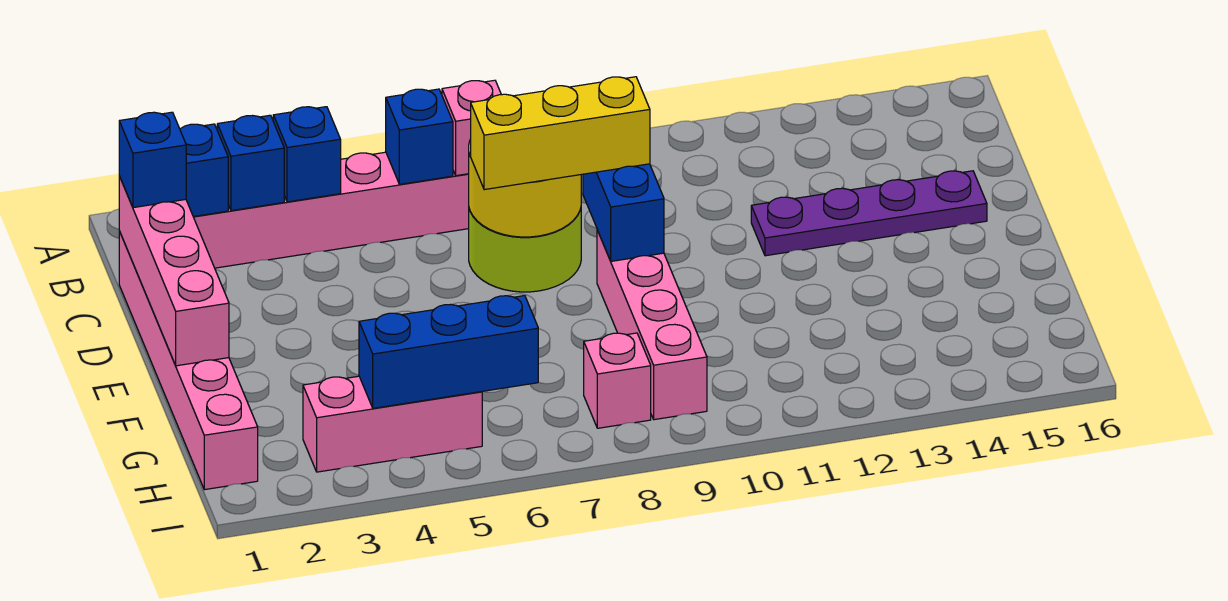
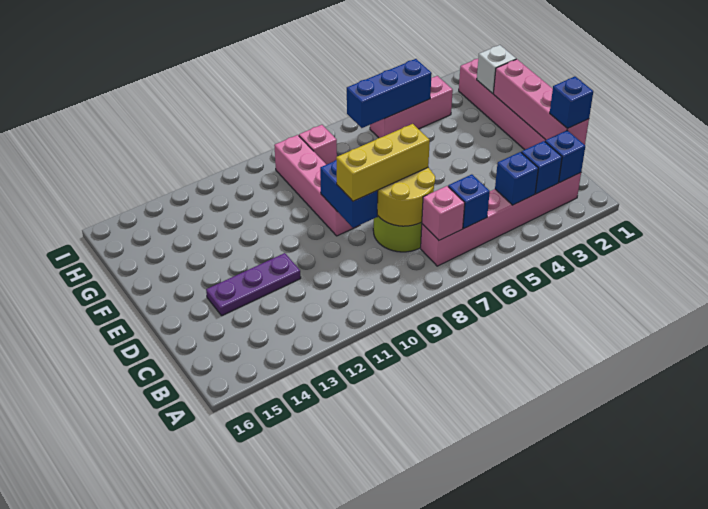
purple plate D12:D15 level 1 -> purple plate D12:D14 level 1
none -> white brick G1 level 2

